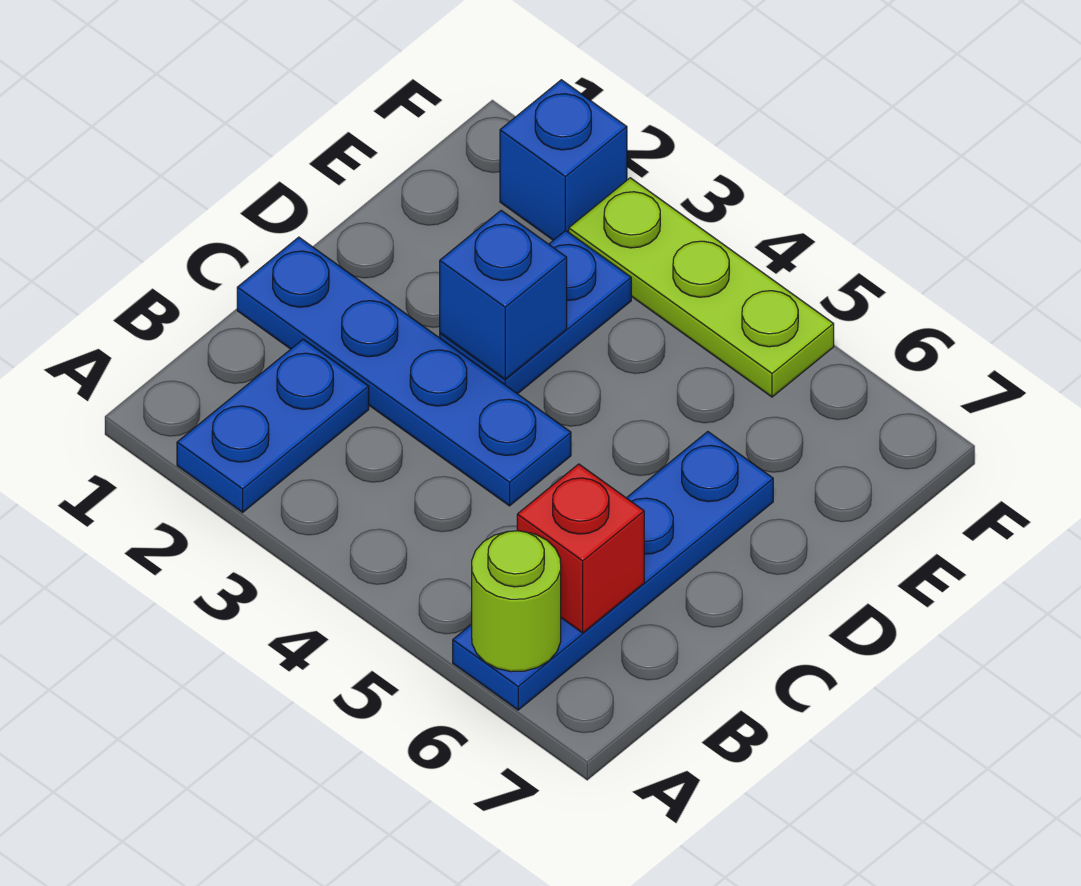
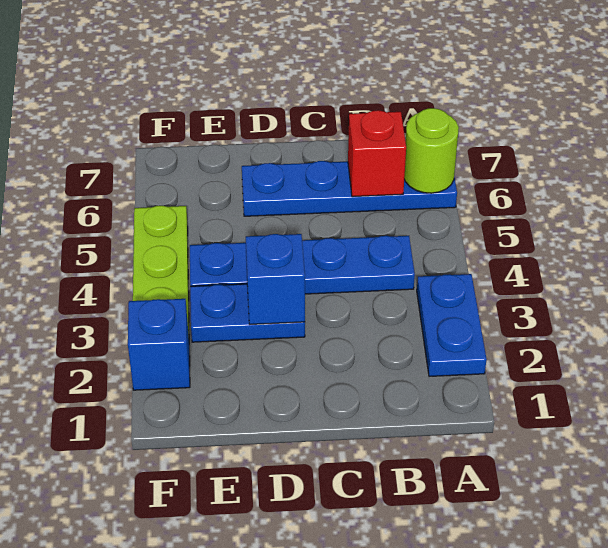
blue plate A2:B2 level 1 -> blue plate A2:A3 level 1
blue plate C1:C4 level 1 -> blue plate B4:E4 level 1

